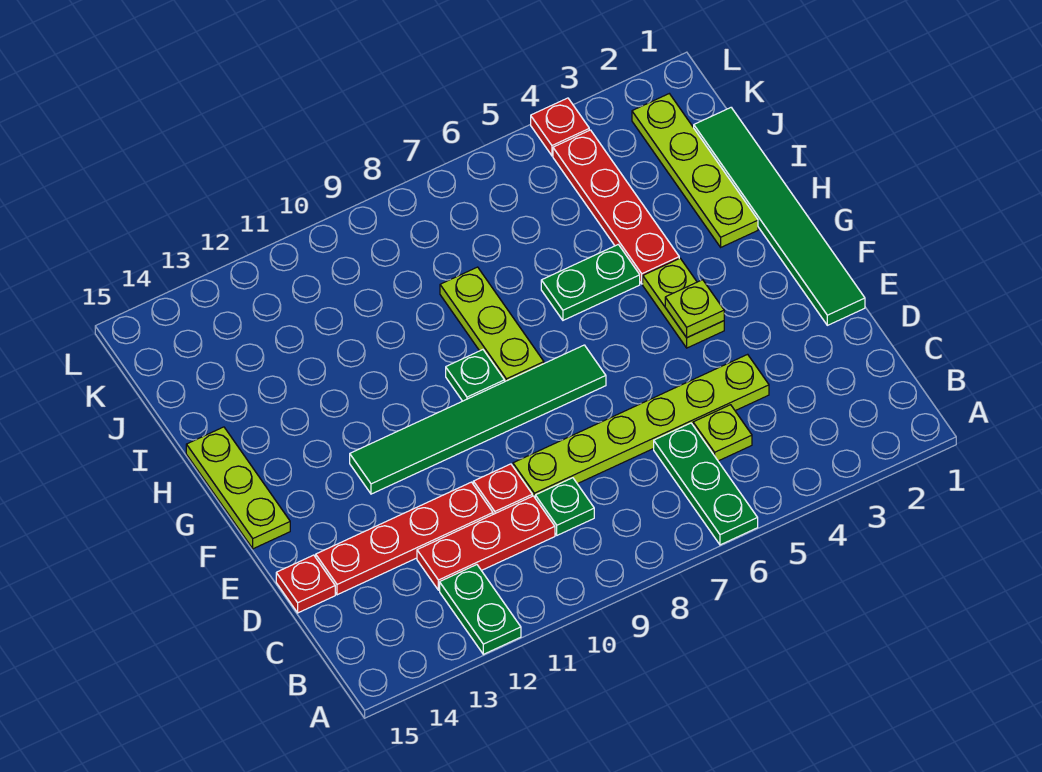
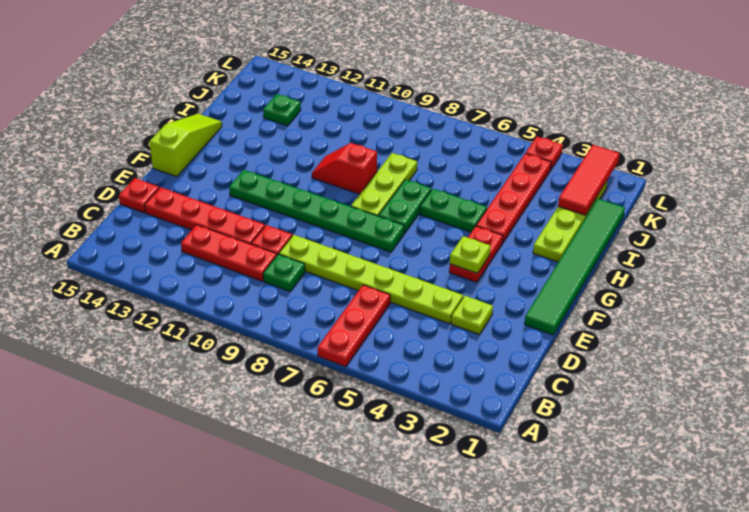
green plate A6:C6 level 1 -> red plate A6:C6 level 1
green plate A12:B12 level 1 -> green plate G7:H7 level 1
lime plate C5 level 1 -> lime plate D3 level 1
lime plate F4:G4 level 1 -> red plate F4:G4 level 1
green tile F7:F12 level 1 -> green plate F7:F12 level 1
lime plate F15:H15 level 1 -> lime slope F15:H15 level 1 top F
green plate G9 level 1 -> green plate J13 level 1
none -> red slope H9:H10 level 1 top 9
none -> red tile J2:L2 level 2

